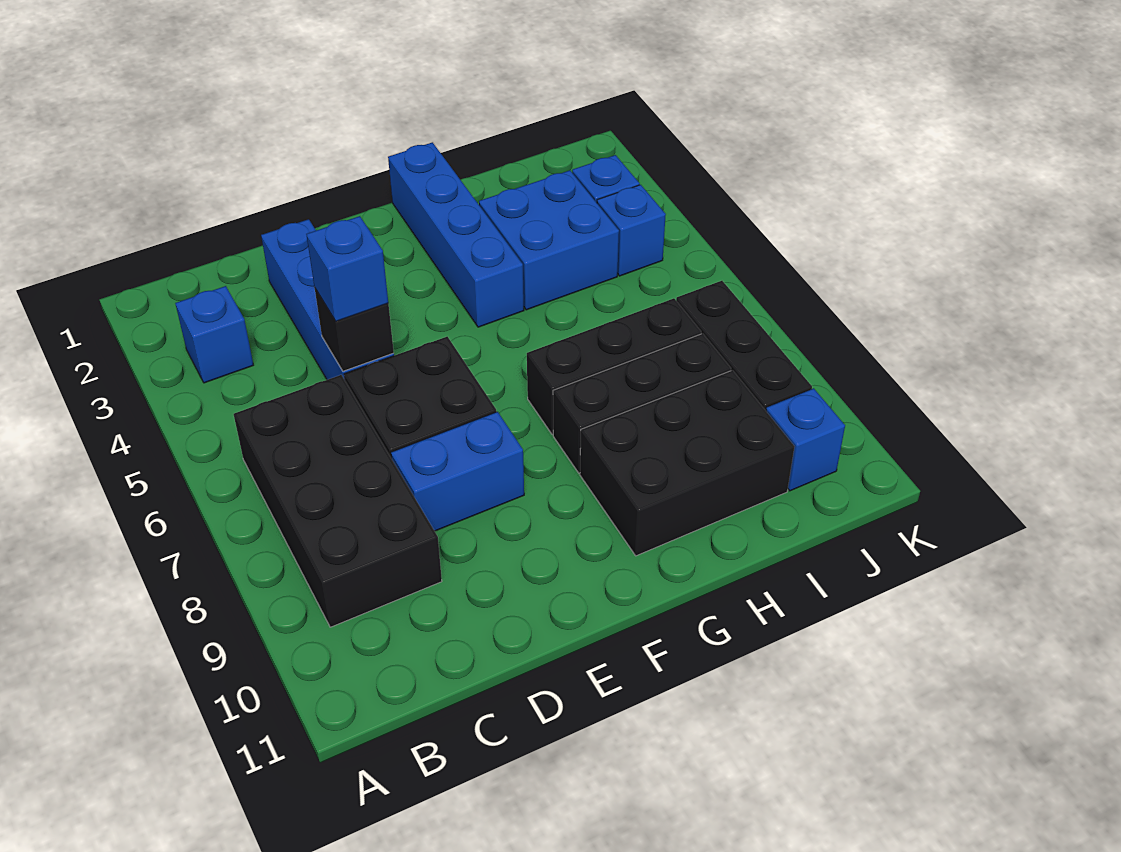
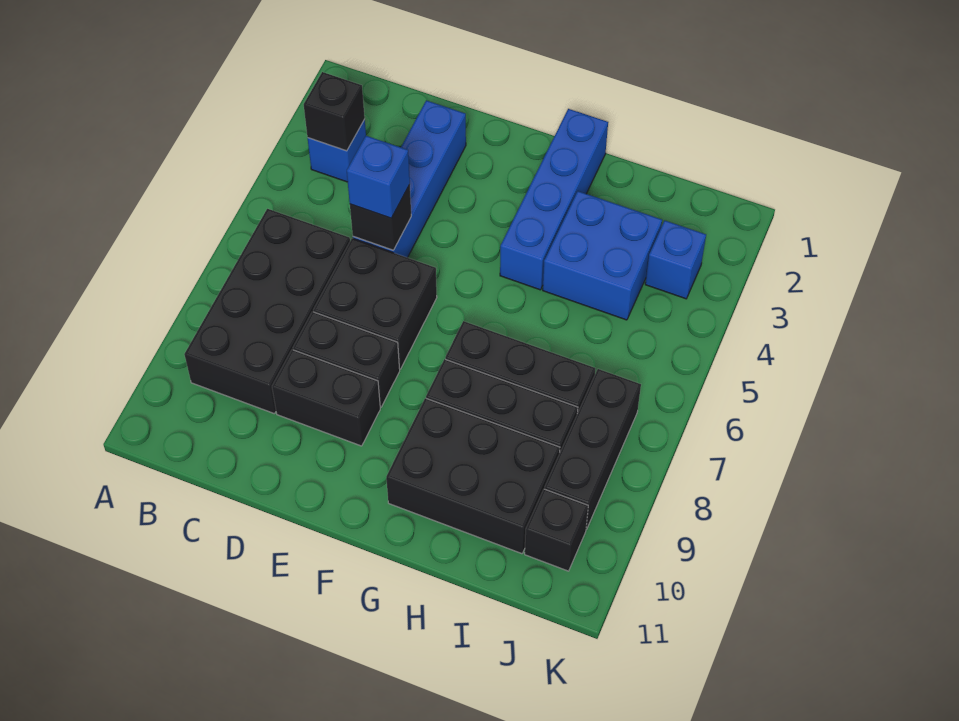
none -> black brick B3 level 2
blue brick D8:E8 level 1 -> black brick D8:E8 level 1
none -> black brick D9:E9 level 1
blue brick J4 level 1 -> none
blue brick J10 level 1 -> black brick J10 level 1

